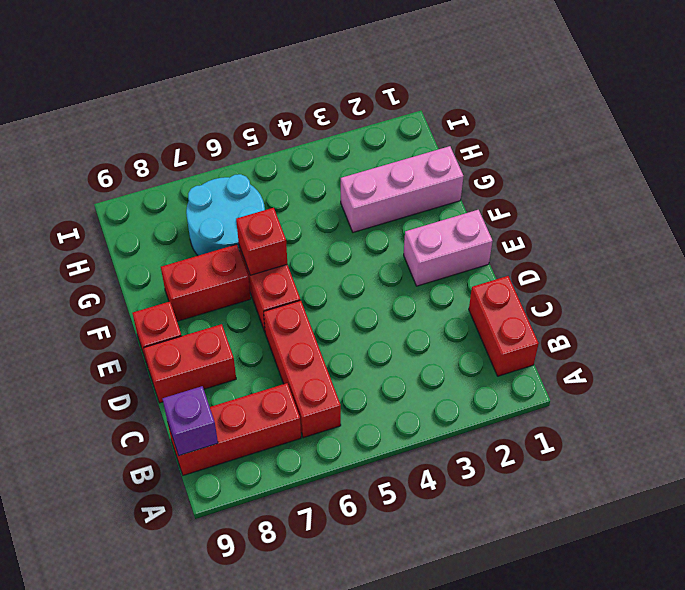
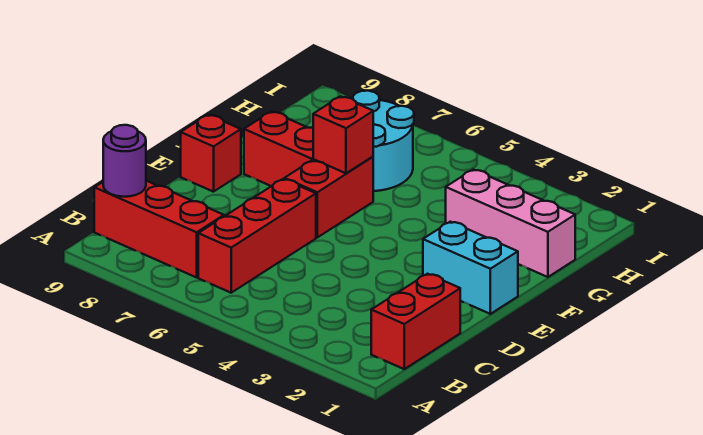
purple brick B9 level 2 -> purple round brick B9 level 2
red brick D8:D9 level 1 -> none
pink brick E1:E2 level 1 -> cyan brick E1:E2 level 1

